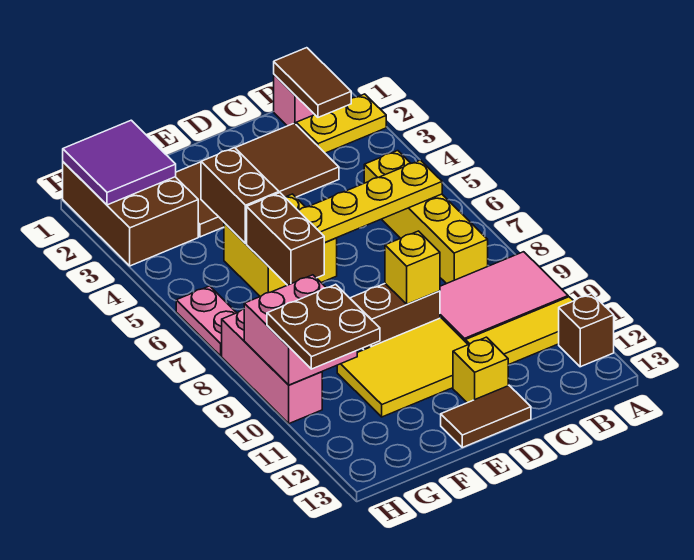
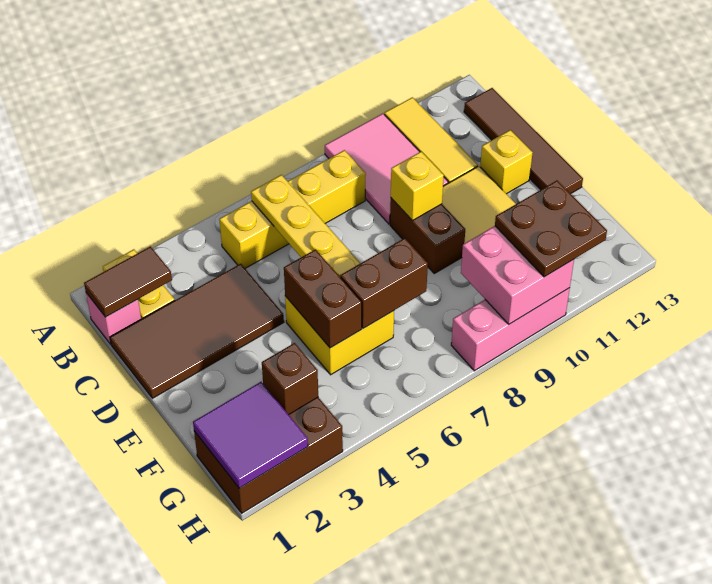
brown brick A12 level 1 -> brown brick G3 level 2
brown tile C2:F3 level 1 -> brown tile C1:D4 level 1
brown tile D13:E13 level 1 -> brown tile B13:E13 level 1
brown brick F4:F5 level 2 -> brown brick E5:F5 level 2
pink plate H6:H7 level 1 -> none

